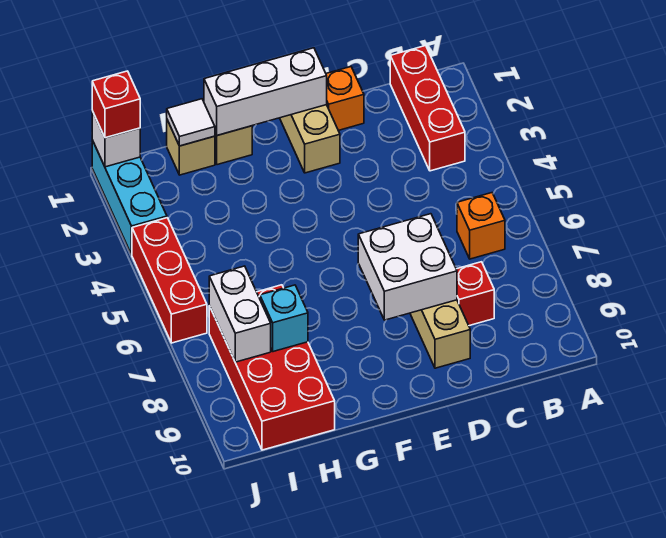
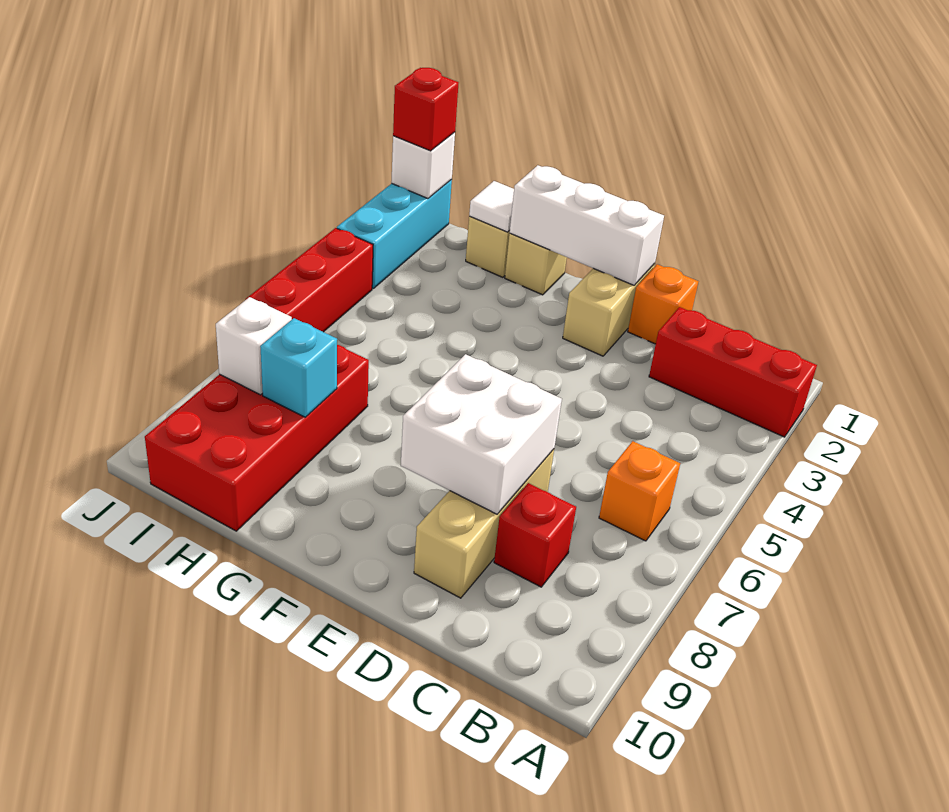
red brick B1:B3 level 1 -> red brick A2:C2 level 1
white brick I7:I8 level 2 -> white brick I8 level 2

